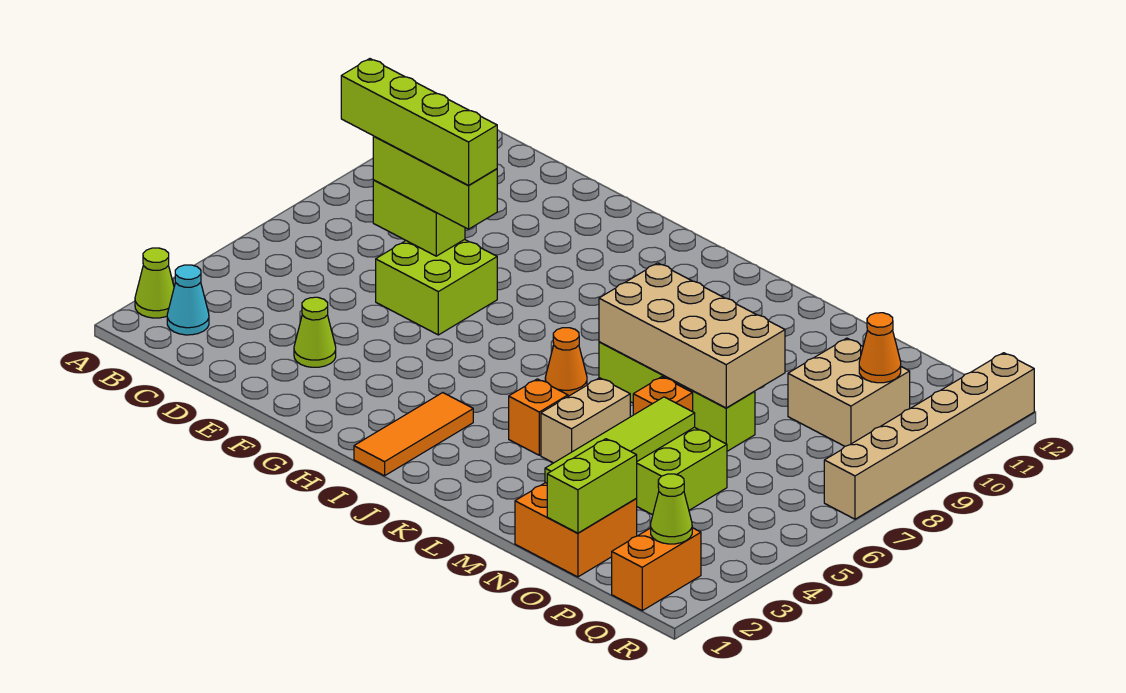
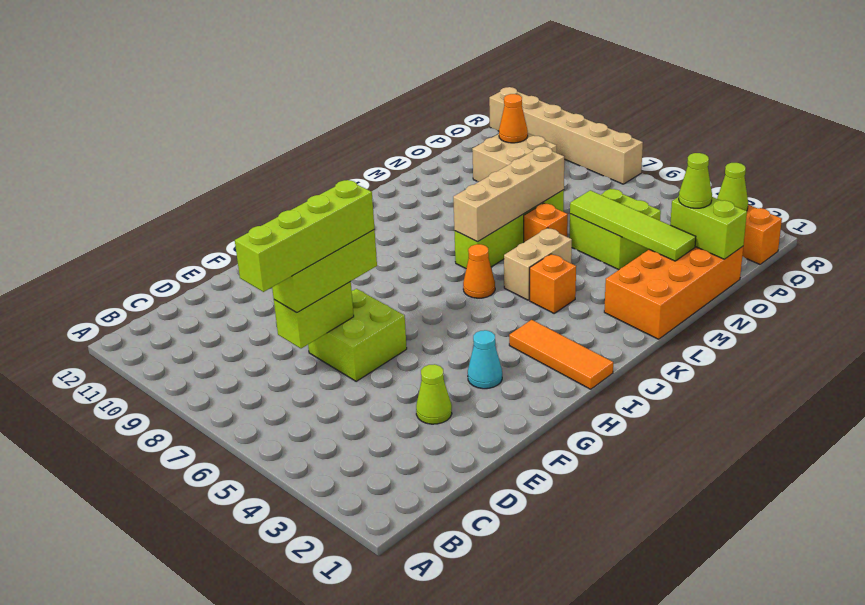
lime cone A2 level 1 -> lime cone O2 level 3
cyan cone B2 level 1 -> cyan cone G3 level 1
tan brick K7:N8 level 2 -> tan brick K7:N7 level 2
tan brick L4:L5 level 1 -> tan brick K5:L5 level 1
orange brick N1:O2 level 1 -> orange brick L1:O2 level 1

